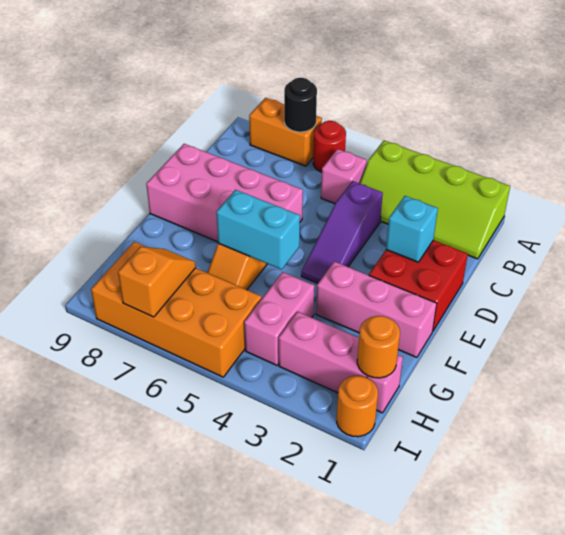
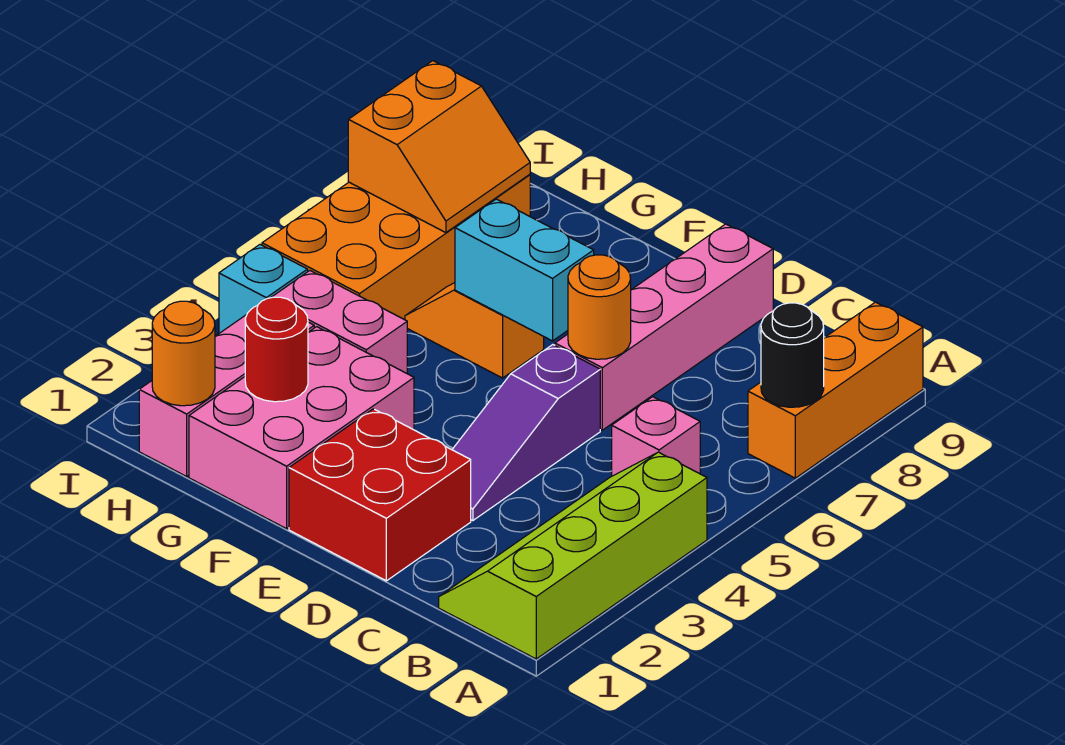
red round brick A6 level 1 -> red round brick G2 level 2
orange brick A7:A8 level 1 -> orange brick A7:A9 level 1
purple slope C4:E4 level 1 top C -> purple slope D3:D5 level 1 top 5
cyan brick D2 level 2 -> cyan brick I4 level 1
pink brick D6:E9 level 1 -> pink brick D6:D9 level 1
pink brick F1:F3 level 1 -> pink brick F1:G3 level 1
cyan brick F5:F6 level 2 -> cyan brick E6:F6 level 2
orange slope H7:I7 level 2 top I -> orange slope H7:I8 level 2 top I
orange round brick I1 level 1 -> orange round brick D6 level 2

